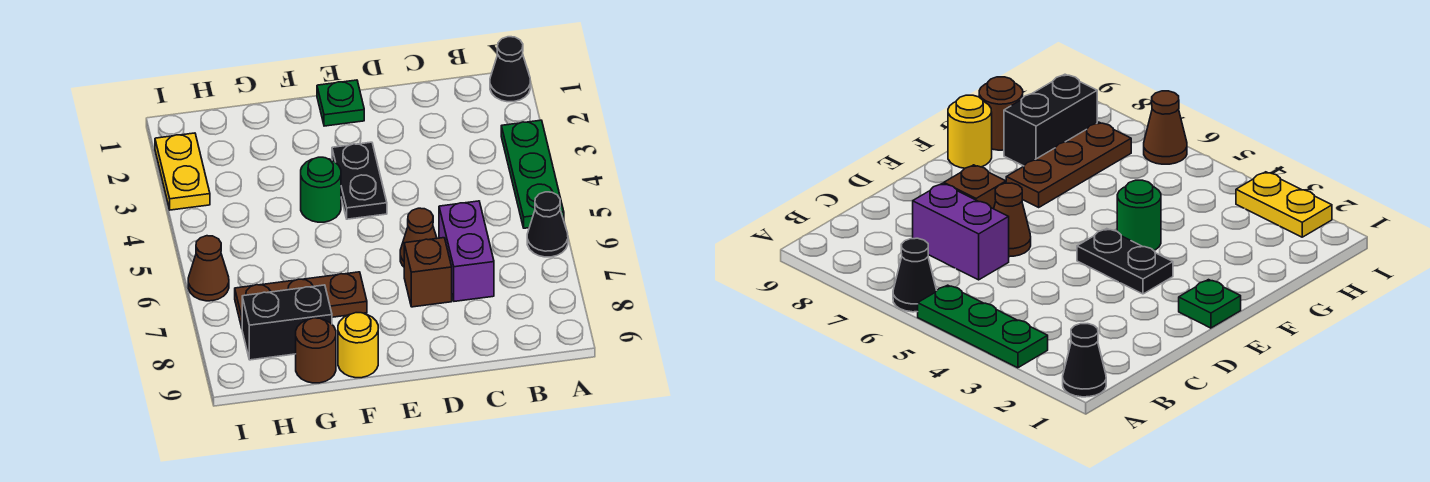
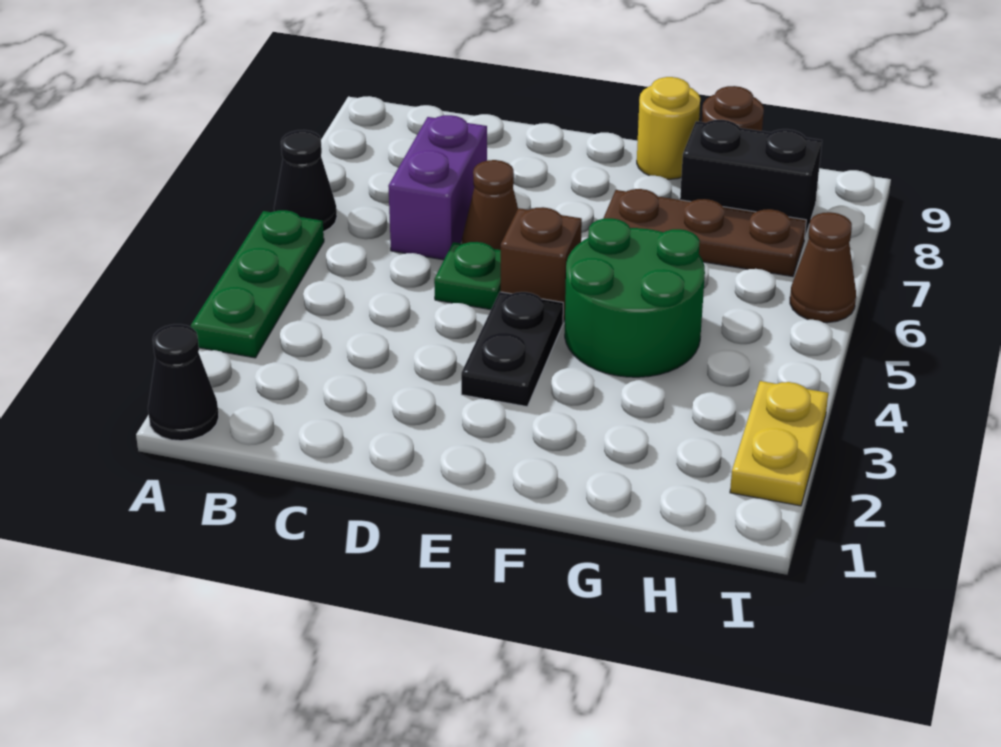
brown brick D7 level 1 -> brown brick E5 level 1
green plate E1 level 1 -> green plate D5 level 1
green round brick F4 level 1 -> green round brick F4:G5 level 1

